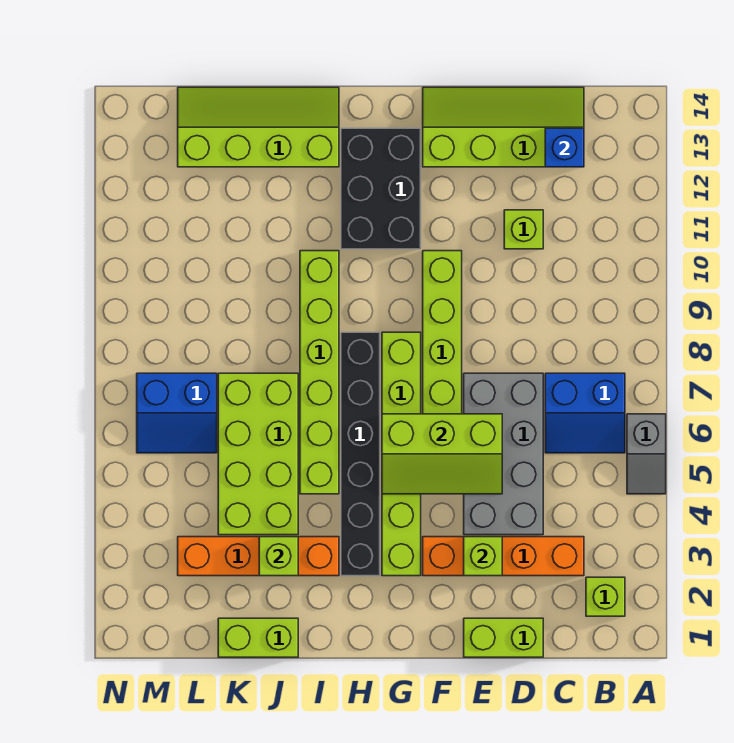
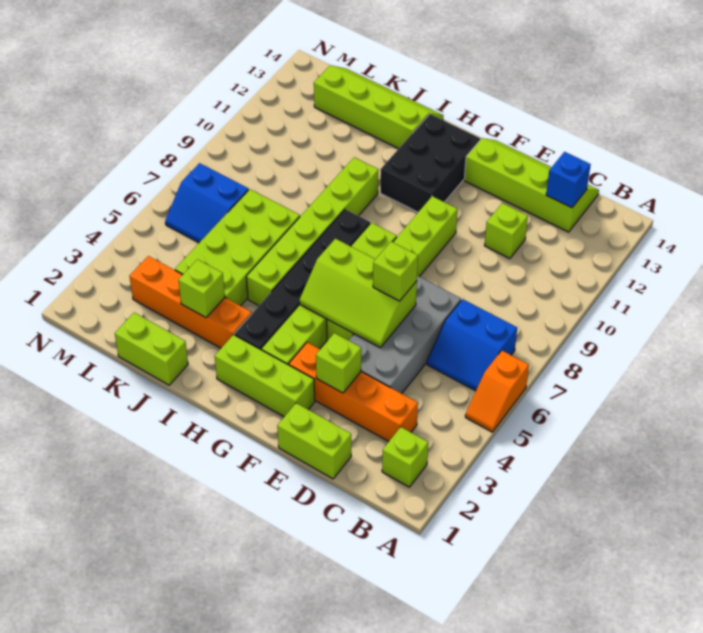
grey slope A5:A6 level 1 top 6 -> orange slope A5:A6 level 1 top 6
none -> lime brick E6 level 3
none -> lime brick F2:H2 level 1

